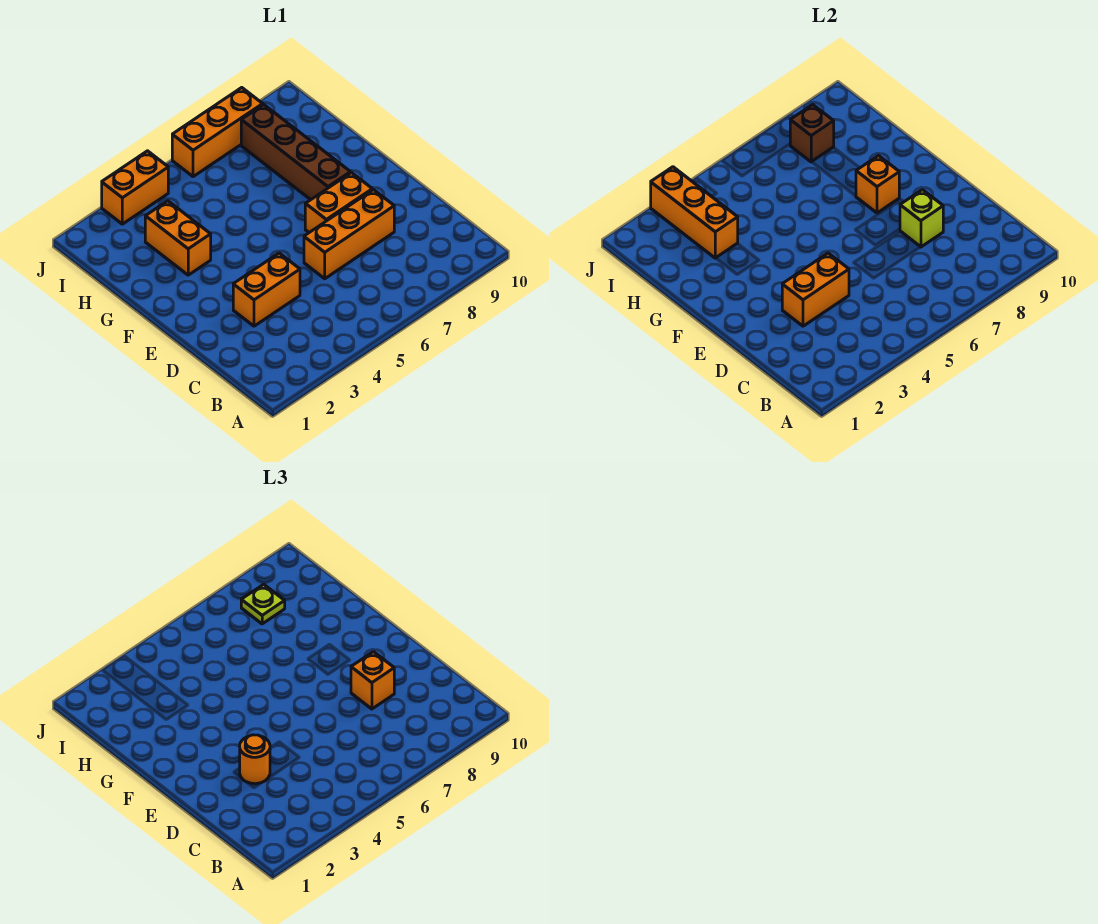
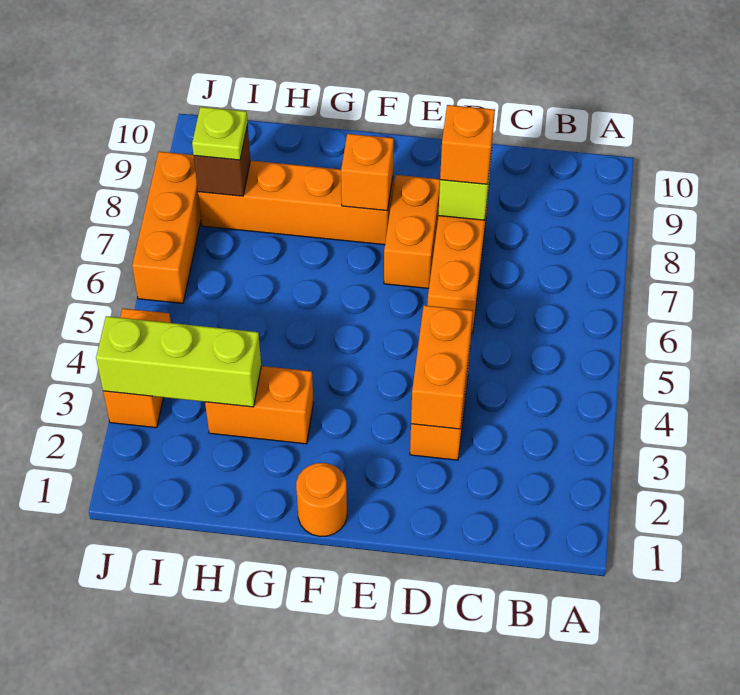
orange round brick D3 level 3 -> orange round brick F1 level 1
brown brick F8:I8 level 1 -> orange brick F8:I8 level 1
orange brick H3:J3 level 2 -> lime brick H3:J3 level 2

